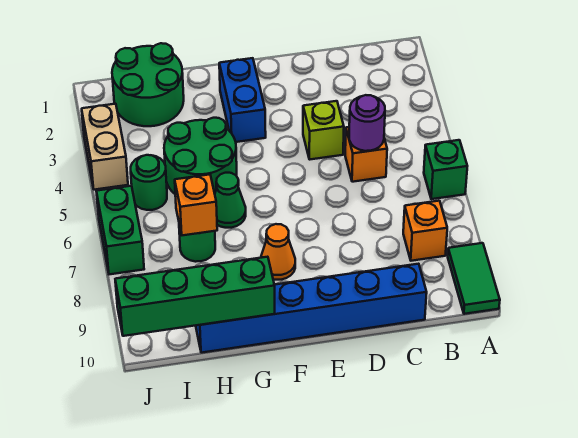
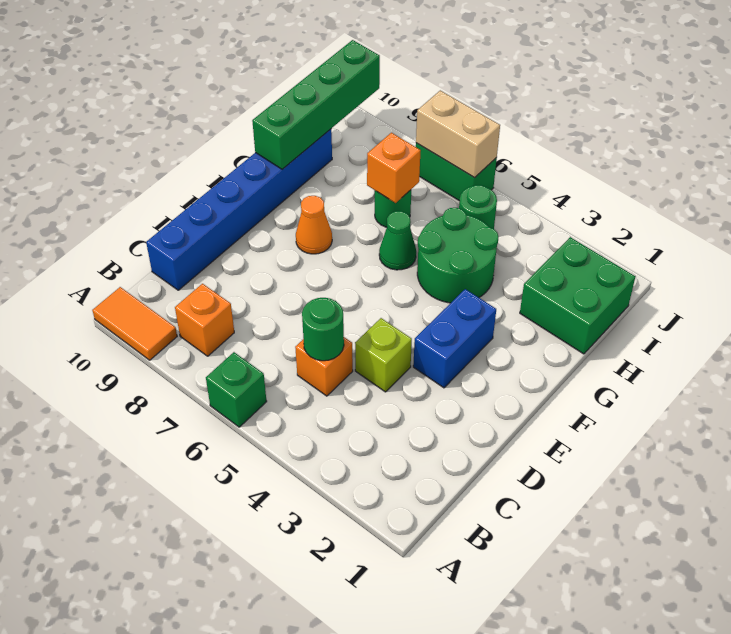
green tile A9:A10 level 1 -> orange tile A9:A10 level 1
purple round brick C5 level 2 -> green round brick C5 level 2
blue brick F2:F3 level 1 -> blue brick E3:F3 level 1
green round brick H1:I2 level 1 -> green brick H1:I2 level 1
tan brick J3:J4 level 1 -> tan brick J6:J7 level 2

